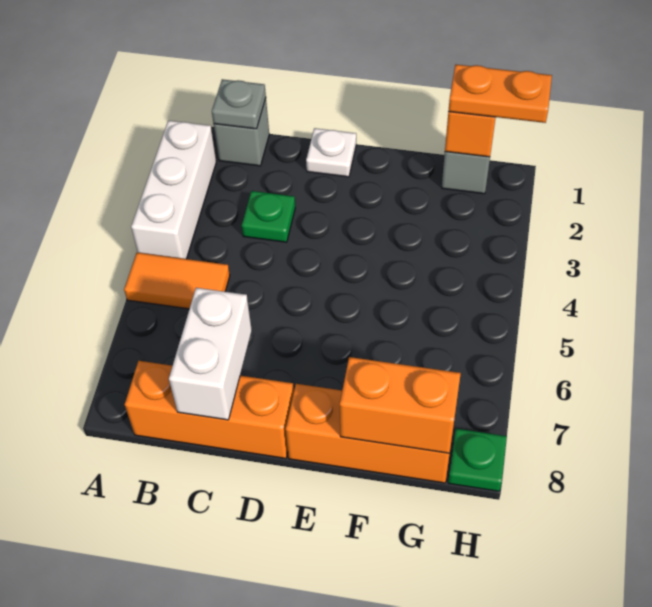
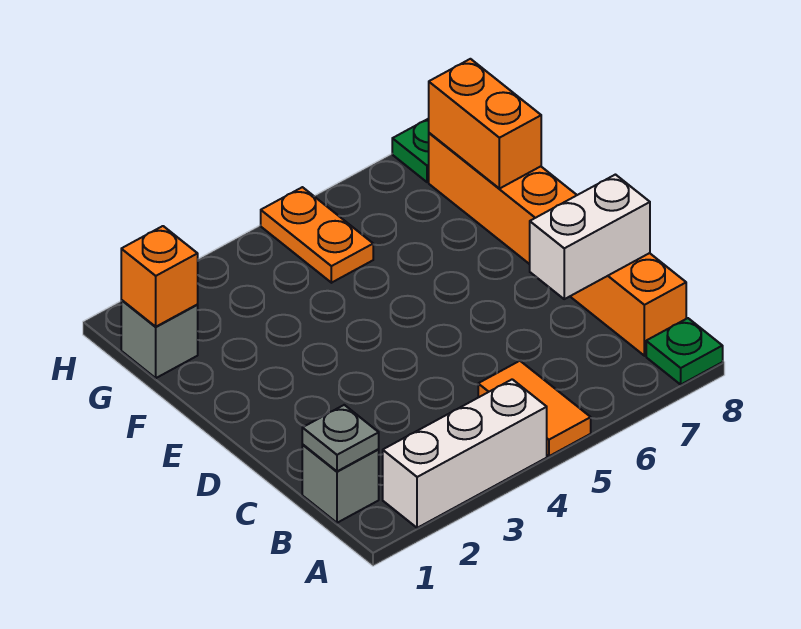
green plate C3 level 1 -> green plate A8 level 1
white plate D1 level 1 -> none
orange plate G1:H1 level 3 -> orange plate G5:H5 level 1

